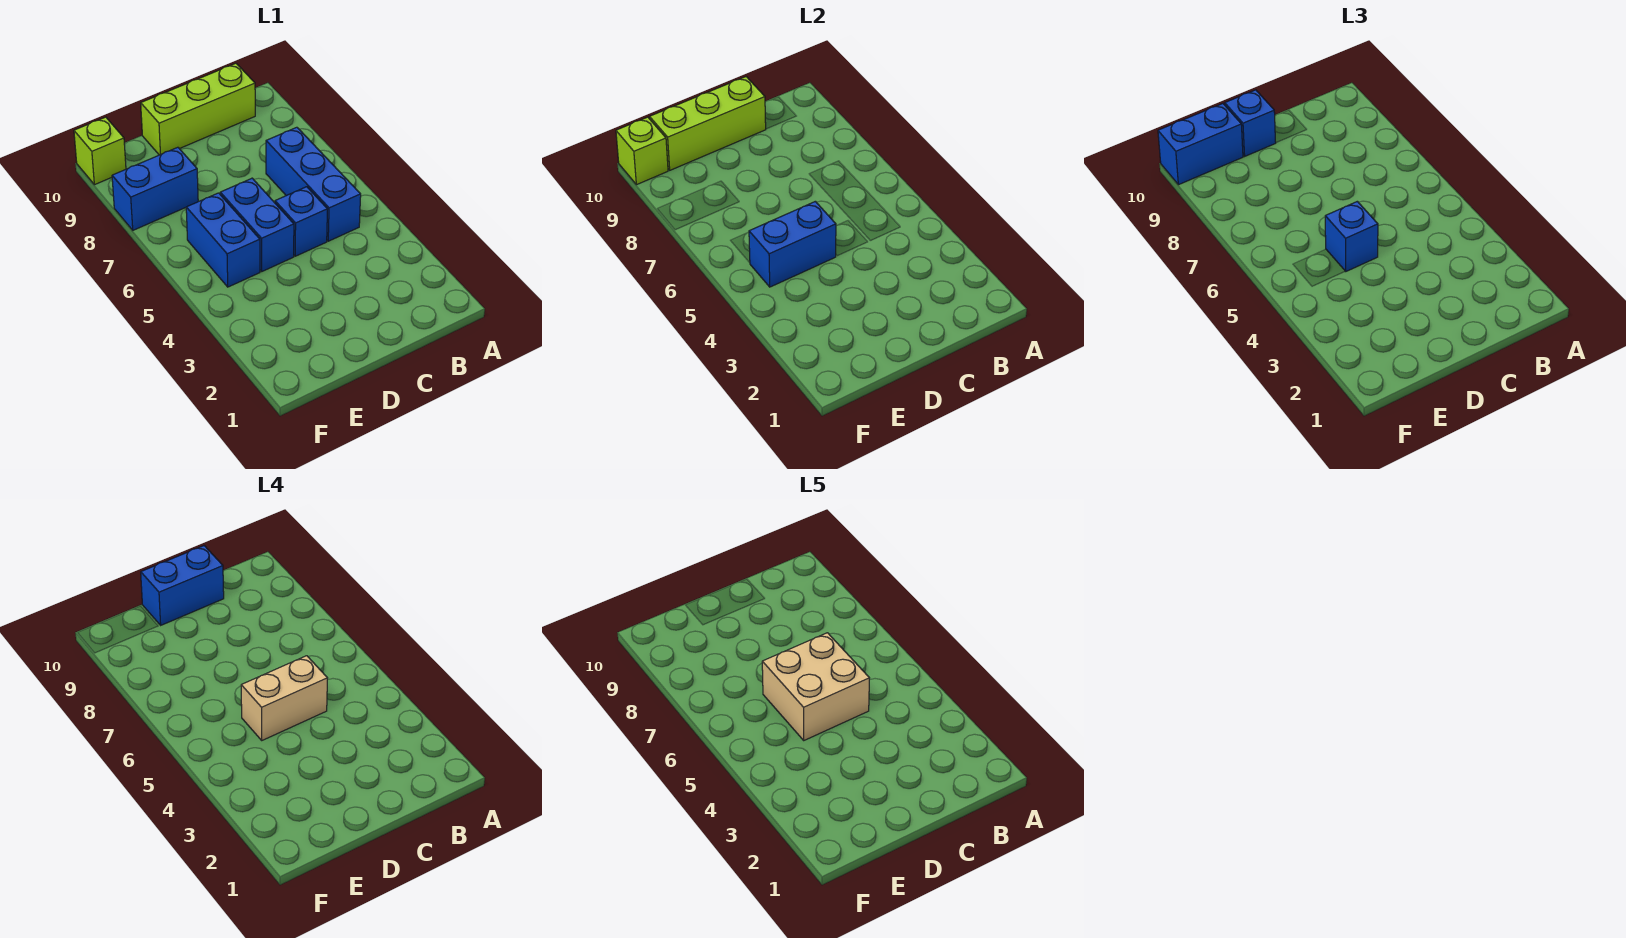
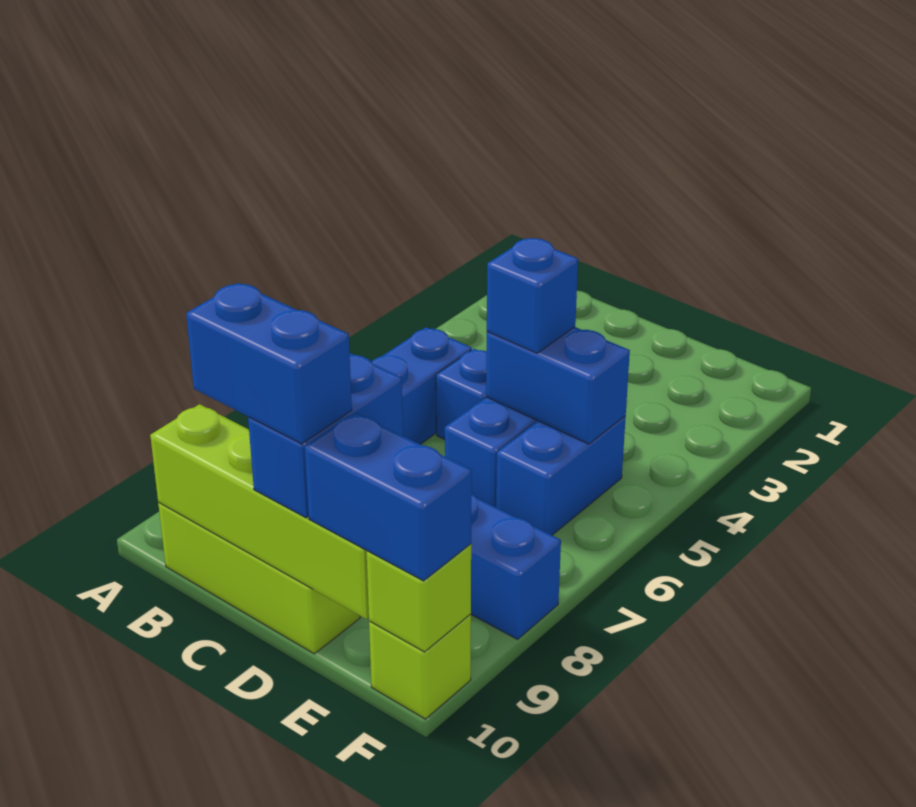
tan brick C5:D5 level 4 -> none
tan brick C5:D6 level 5 -> none
lime brick C10:E10 level 2 -> lime brick B10:E10 level 2
blue brick D10 level 3 -> blue brick D9:D10 level 3

